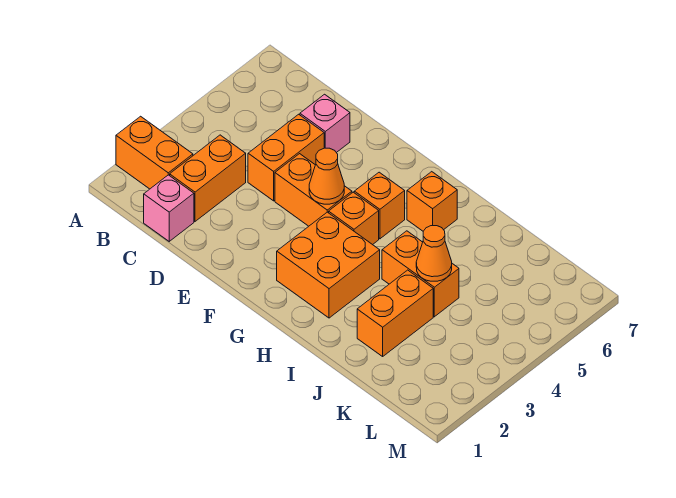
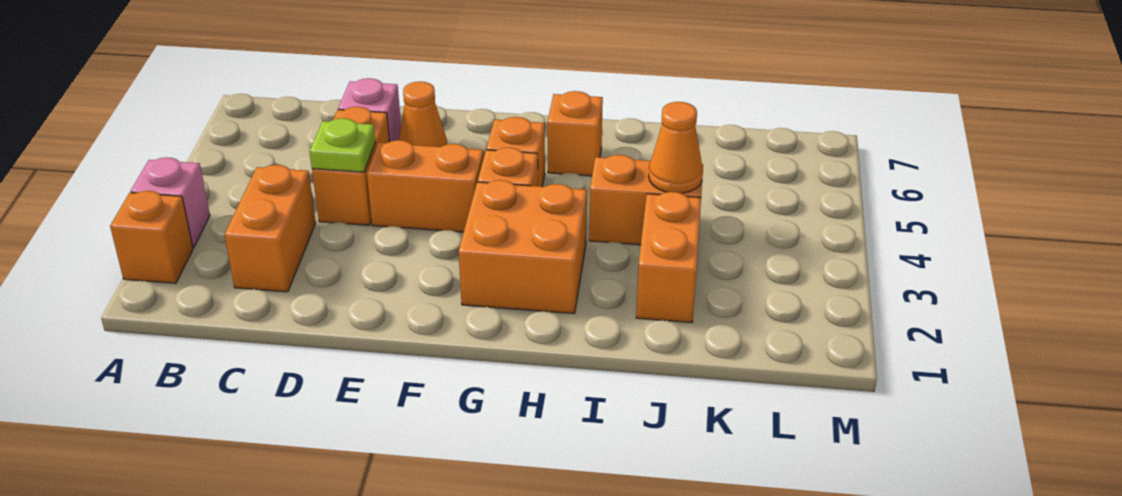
orange brick A2:B2 level 1 -> orange brick A2 level 1
pink brick C1 level 1 -> pink brick A3 level 1
none -> lime plate D4 level 2
orange cone F4 level 2 -> orange cone E6 level 1

